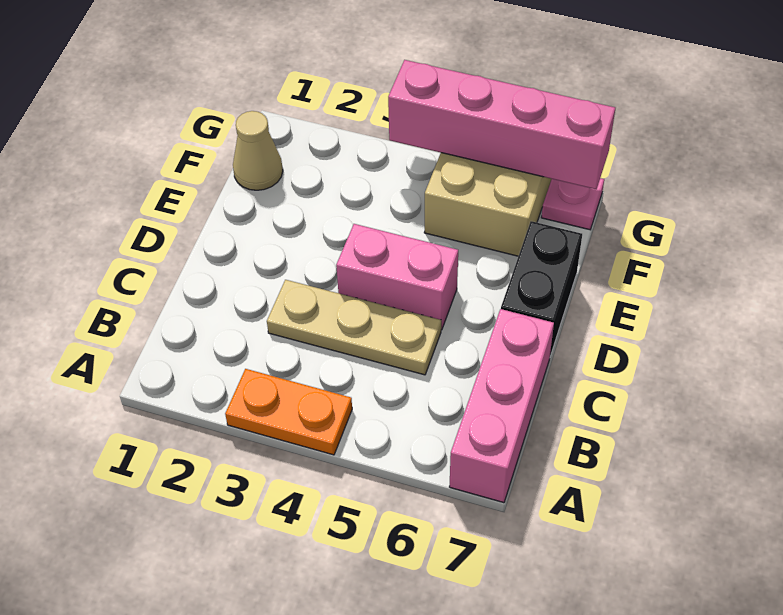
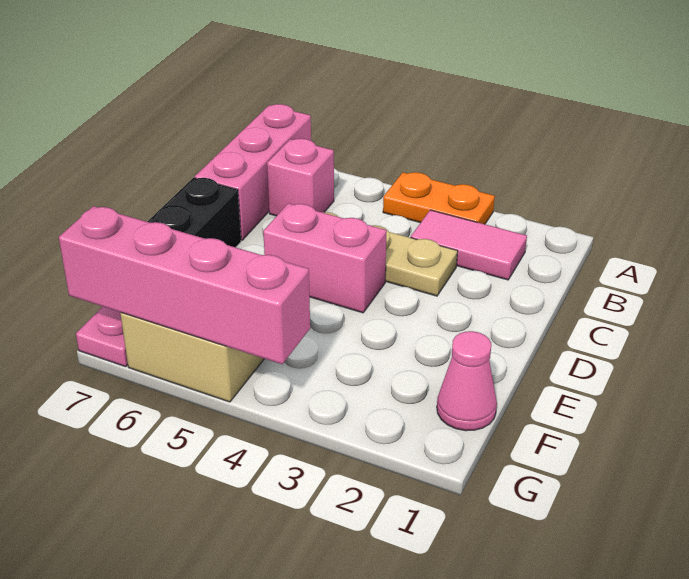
none -> pink tile B2:B3 level 1
none -> pink brick B6 level 1
tan cone F1 level 1 -> pink cone F1 level 1

